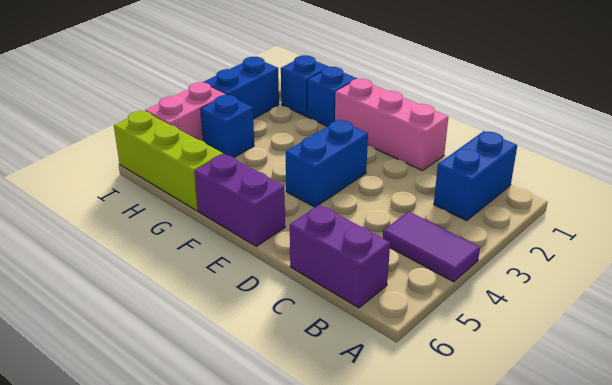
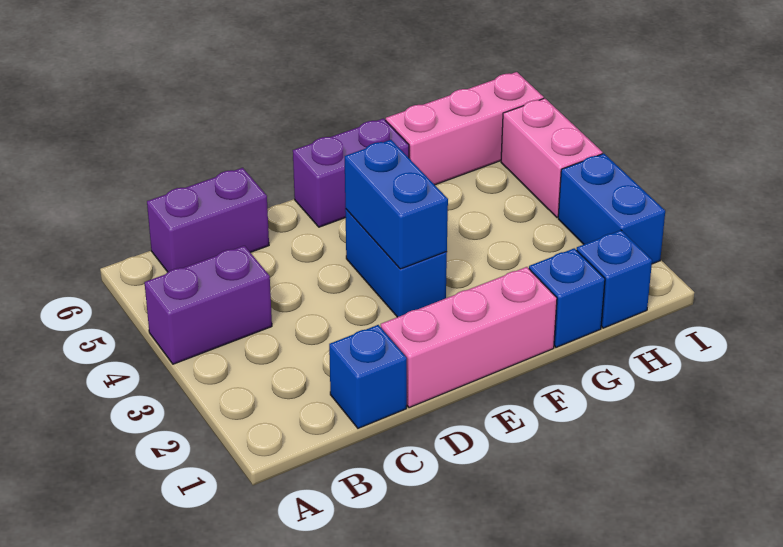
purple tile A4:B4 level 1 -> purple brick A4:B4 level 1
blue brick B1:B2 level 1 -> blue brick E3:E4 level 2
lime brick G6:I6 level 1 -> pink brick G6:I6 level 1
blue brick H4 level 1 -> blue brick C1 level 1

